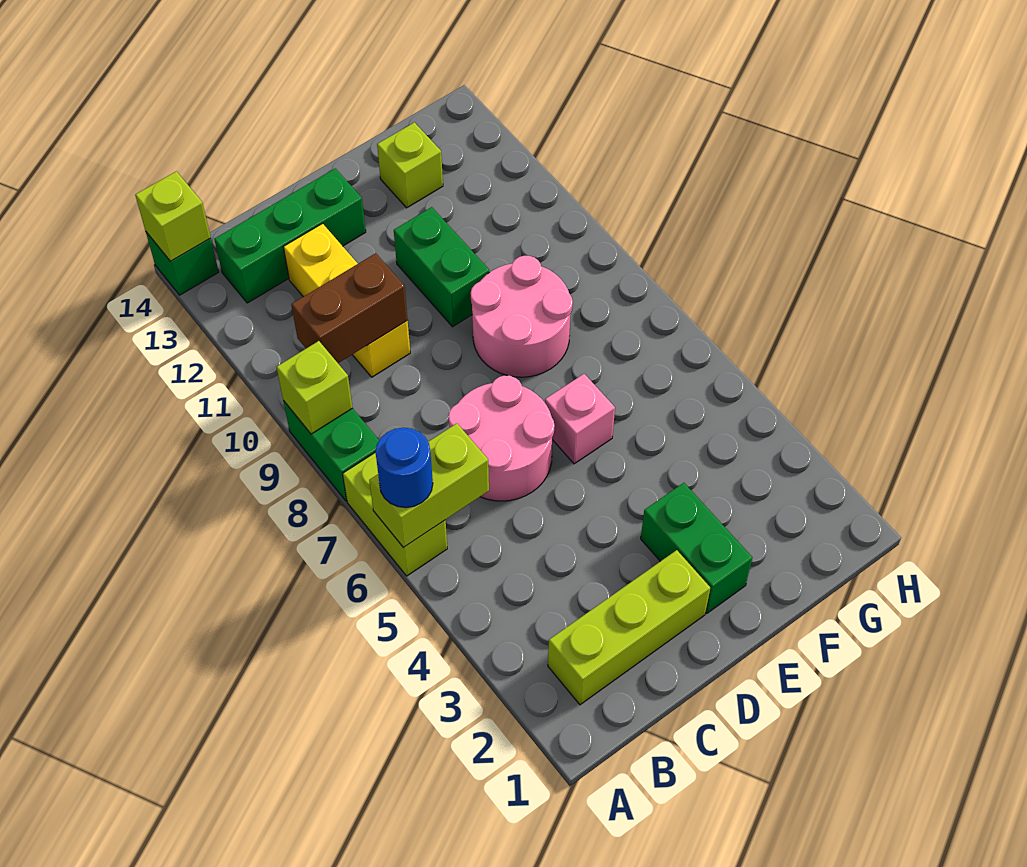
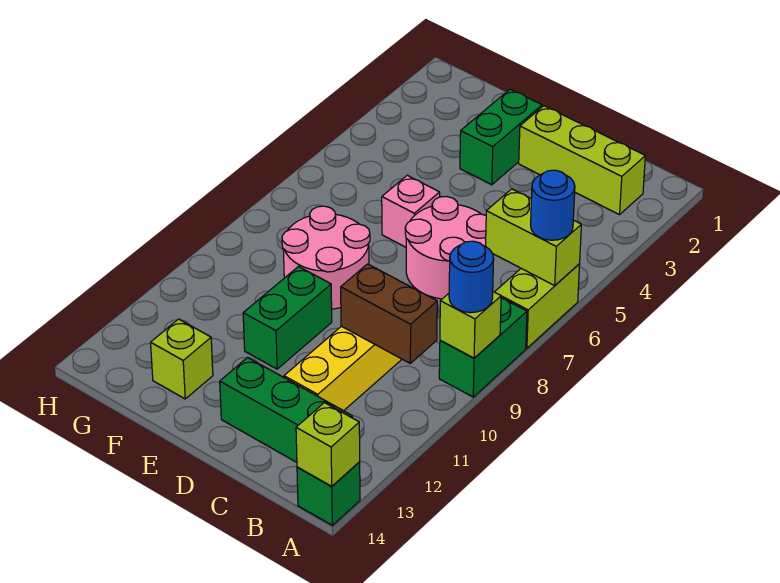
none -> blue round brick A9 level 3

